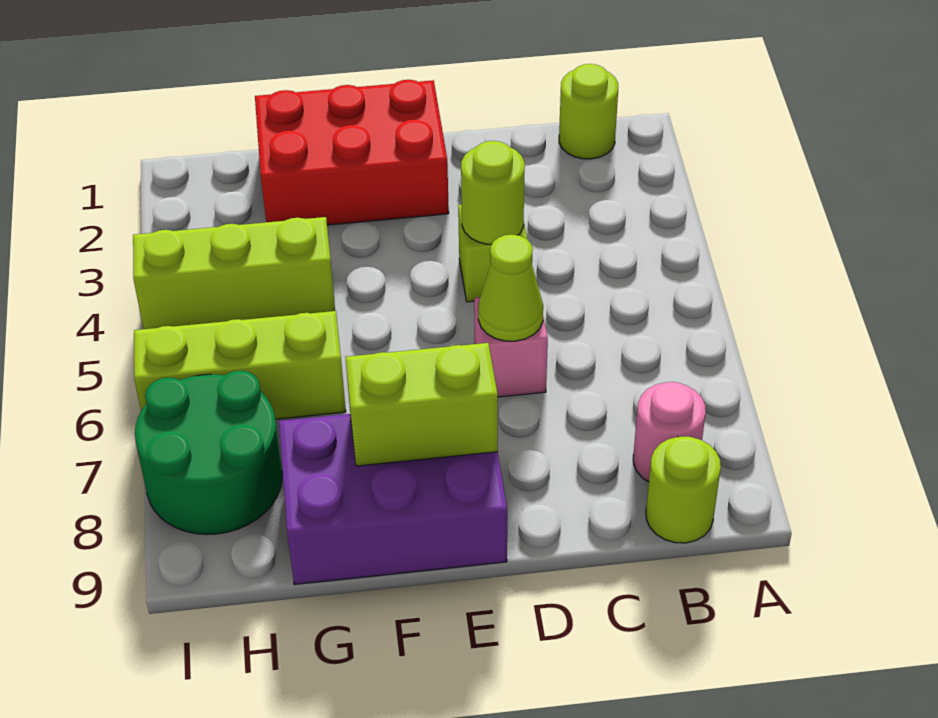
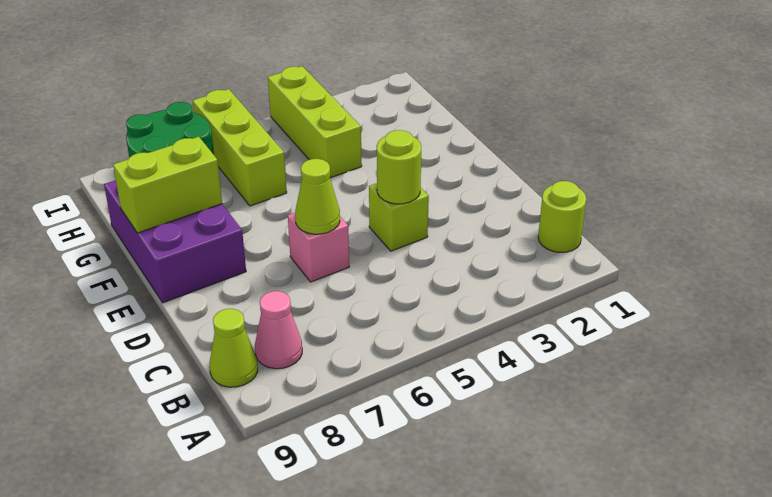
pink round brick B8 level 1 -> pink cone B8 level 1
lime round brick B9 level 1 -> lime cone B9 level 1
red brick E1:G2 level 1 -> none
lime brick E8:F8 level 2 -> lime brick F8:F9 level 2

